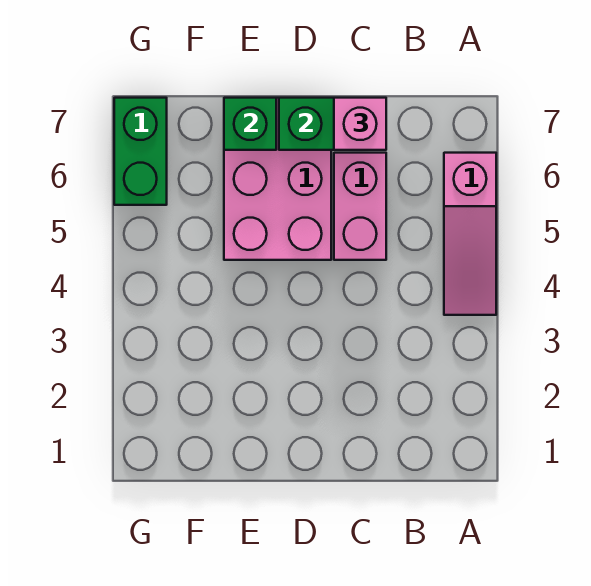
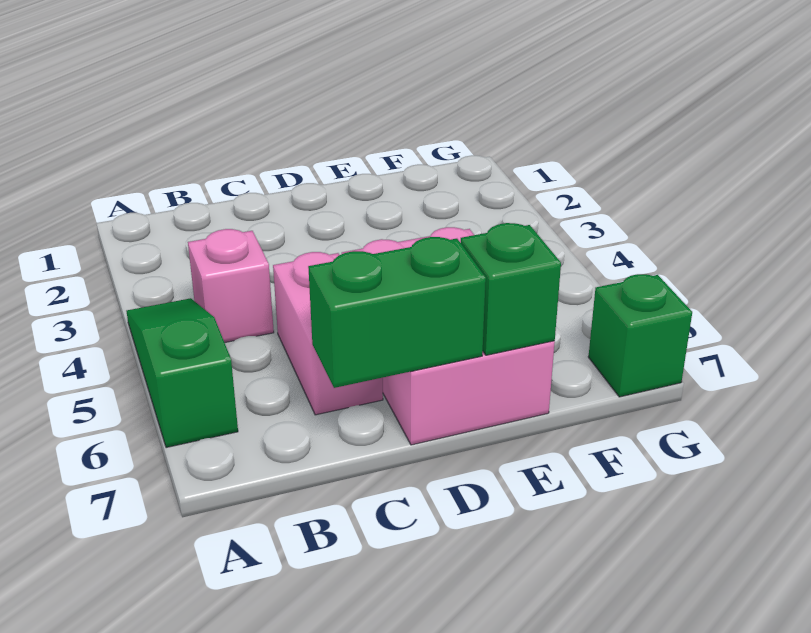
pink slope A4:A6 level 1 top 6 -> green slope A4:A6 level 1 top 6
pink brick C7 level 3 -> pink brick B4 level 1
green brick G6:G7 level 1 -> green brick G7 level 1

